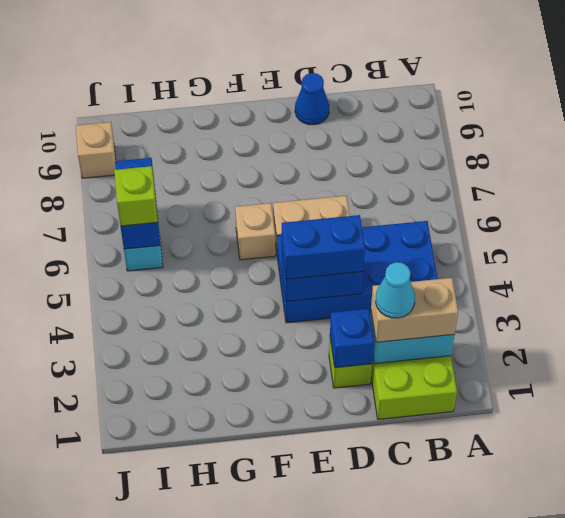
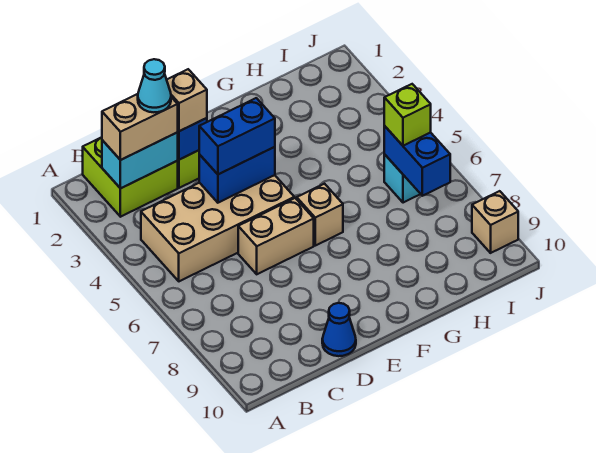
blue brick B4:E5 level 1 -> tan brick B4:E5 level 1
none -> tan brick D2 level 3

